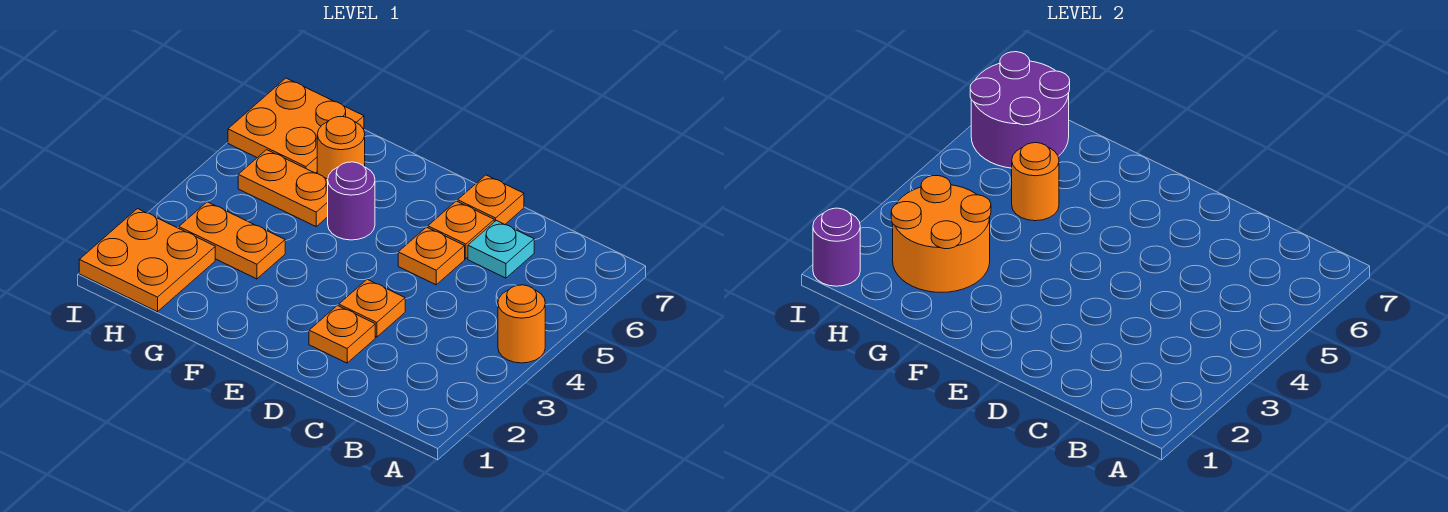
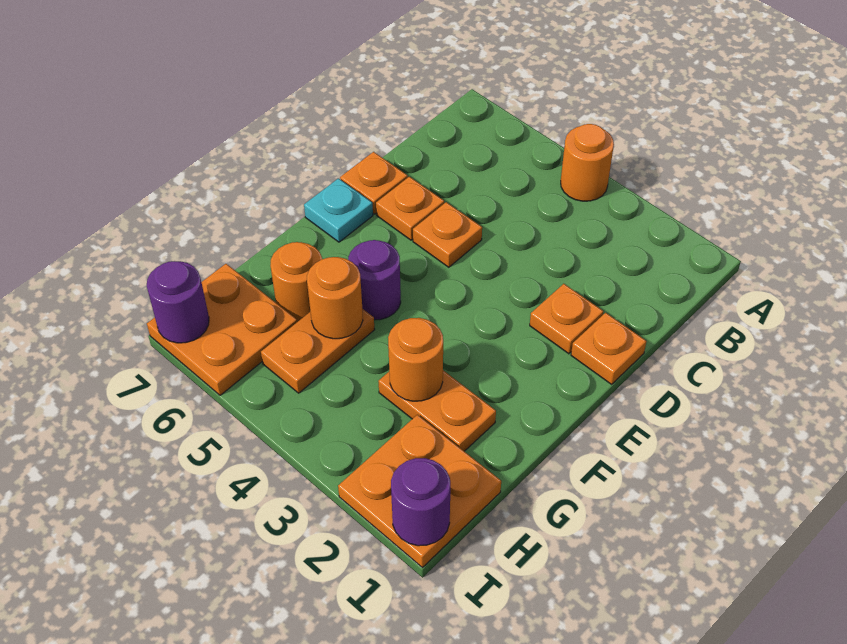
cyan plate C6 level 1 -> cyan plate E7 level 1
orange plate D3 level 1 -> orange plate D1 level 1
orange round brick G2:H3 level 2 -> orange round brick G3 level 2
orange plate G3:H3 level 1 -> orange plate G2:G3 level 1
purple round brick H6:I7 level 2 -> purple round brick I7 level 2

